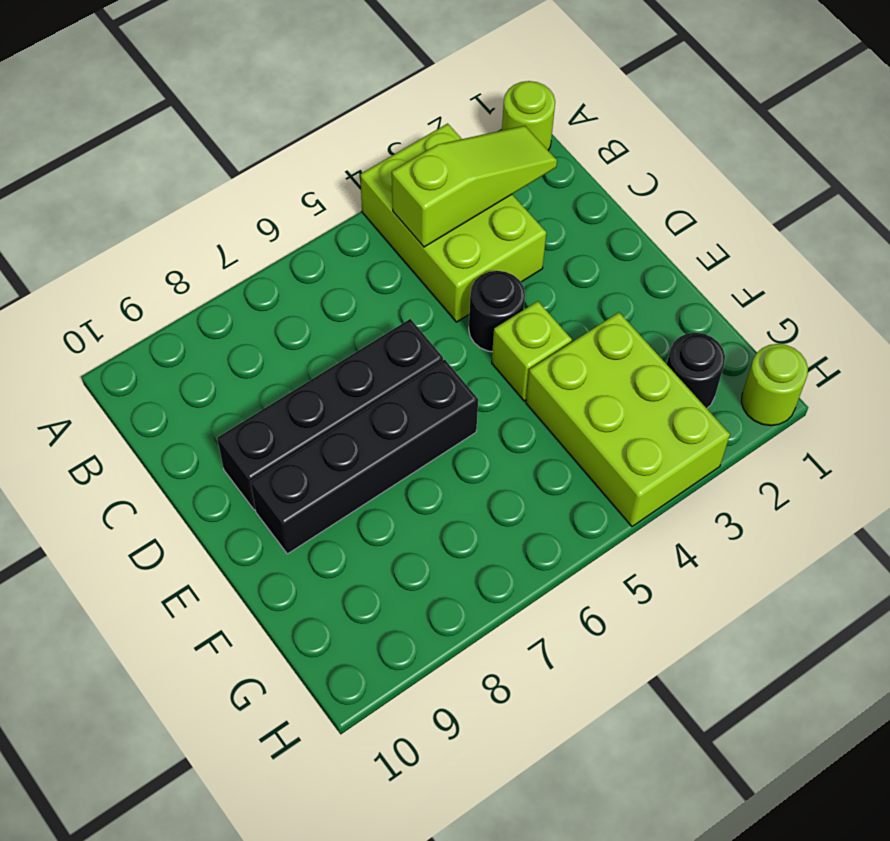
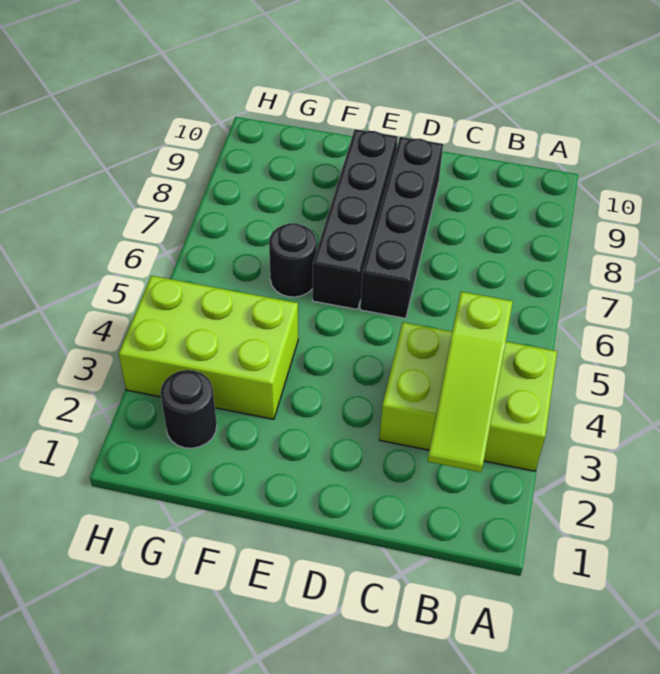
lime round brick A1 level 1 -> none
black round brick D4 level 1 -> black round brick F6 level 1
lime brick E4 level 1 -> none
lime round brick H1 level 1 -> none

